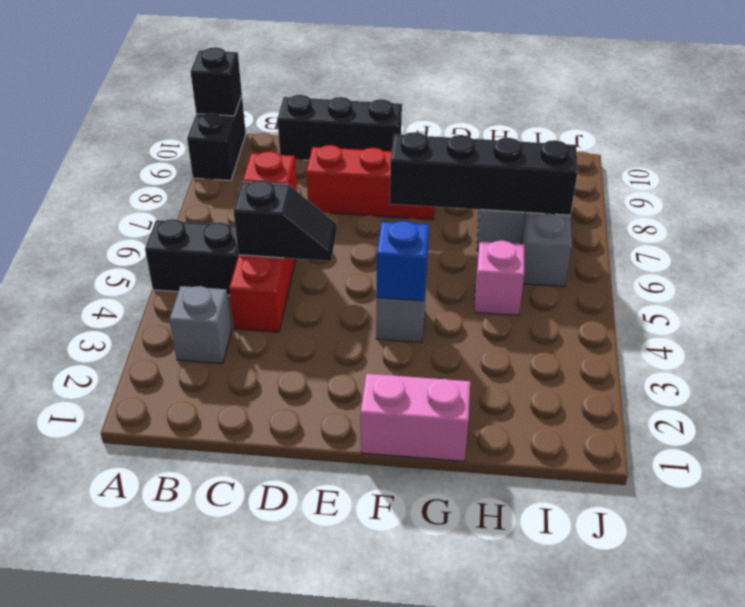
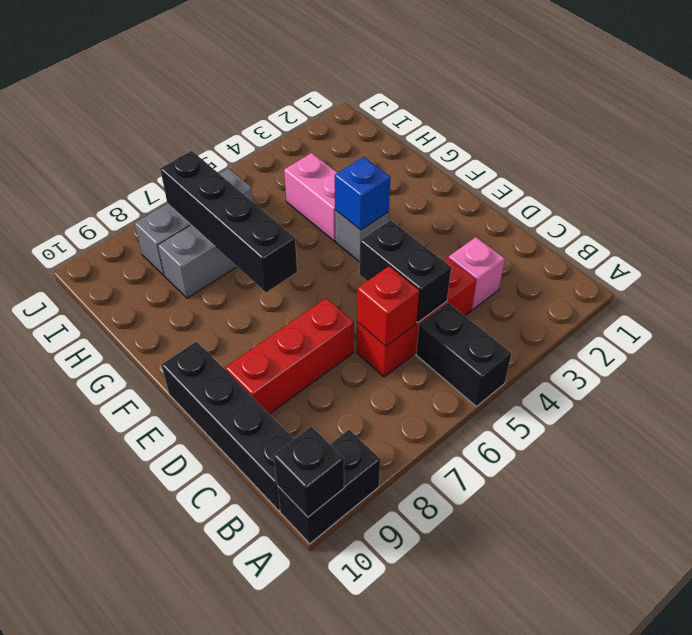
grey brick B3 level 1 -> none
black slope C5:D5 level 2 top C -> black brick C5:D5 level 2
black brick C10:E10 level 1 -> black brick B10:E10 level 1
red brick D8:F8 level 1 -> red brick D7:D9 level 1
pink brick F1:G1 level 1 -> pink brick G4:H4 level 1
pink brick H5 level 1 -> pink brick C3 level 1

